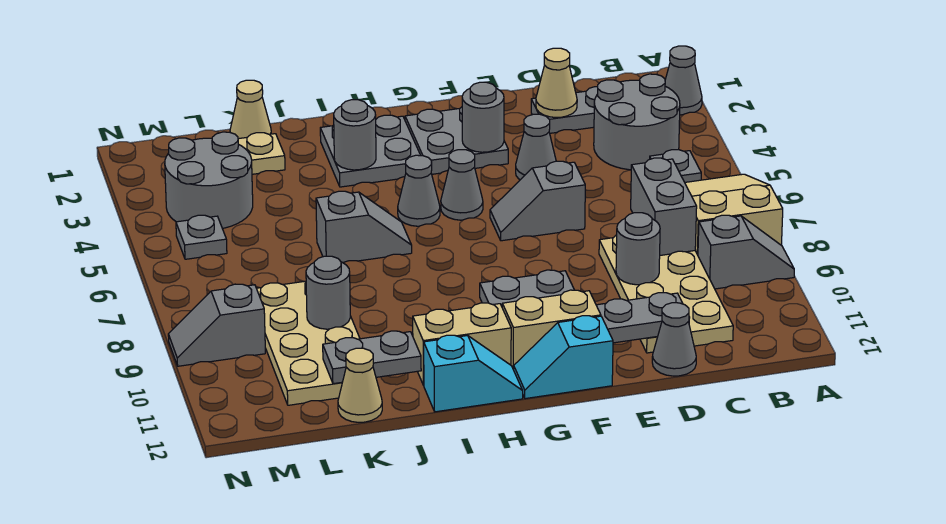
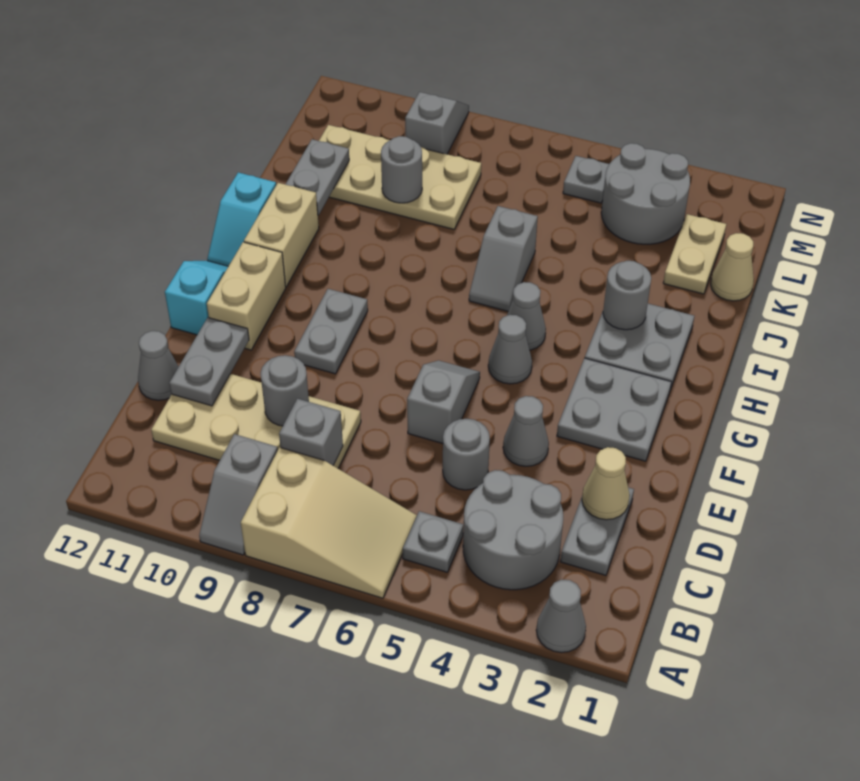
grey brick C7:C8 level 2 -> grey brick C8 level 2
grey round brick F3 level 2 -> grey round brick D5 level 1
tan cone K12 level 1 -> none

